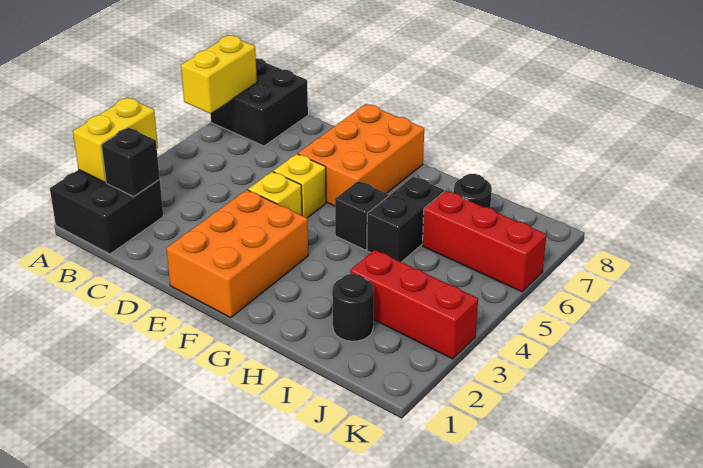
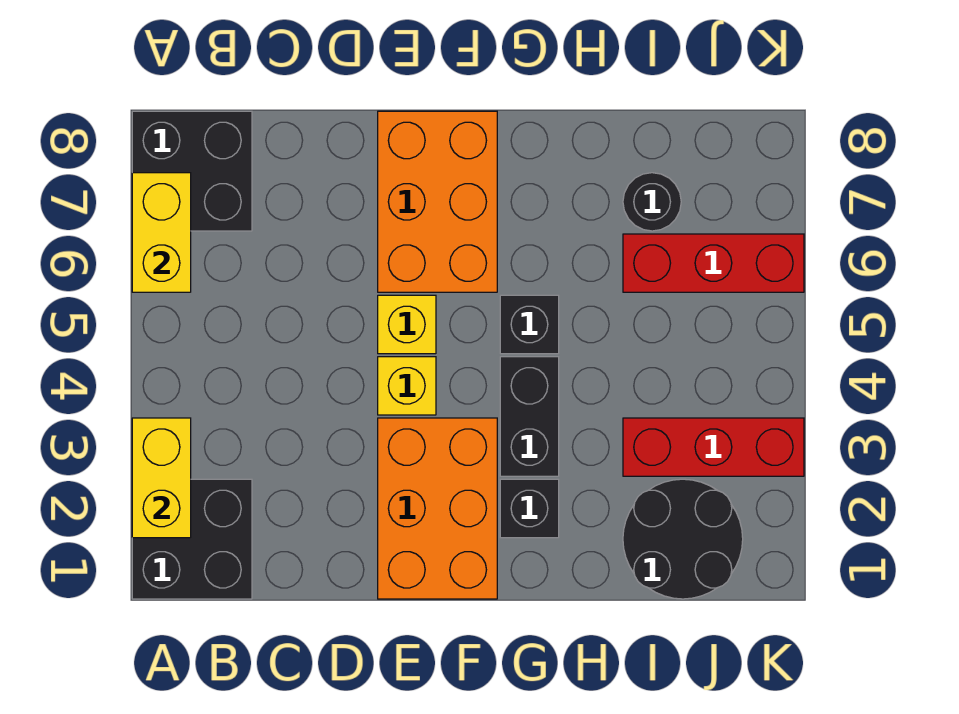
black brick B2 level 2 -> black brick G2 level 1
black brick H5:H6 level 1 -> black brick G3:G4 level 1
black round brick I2 level 1 -> black round brick I1:J2 level 1

